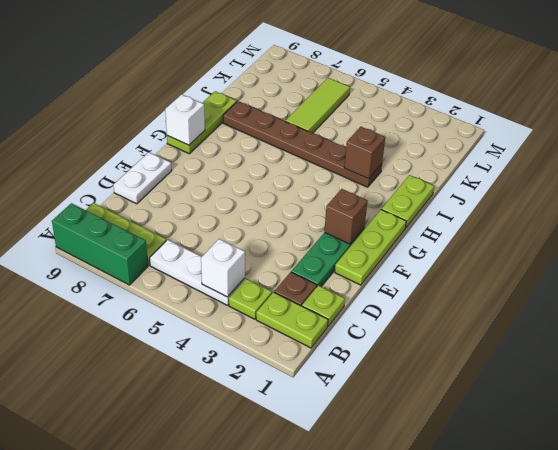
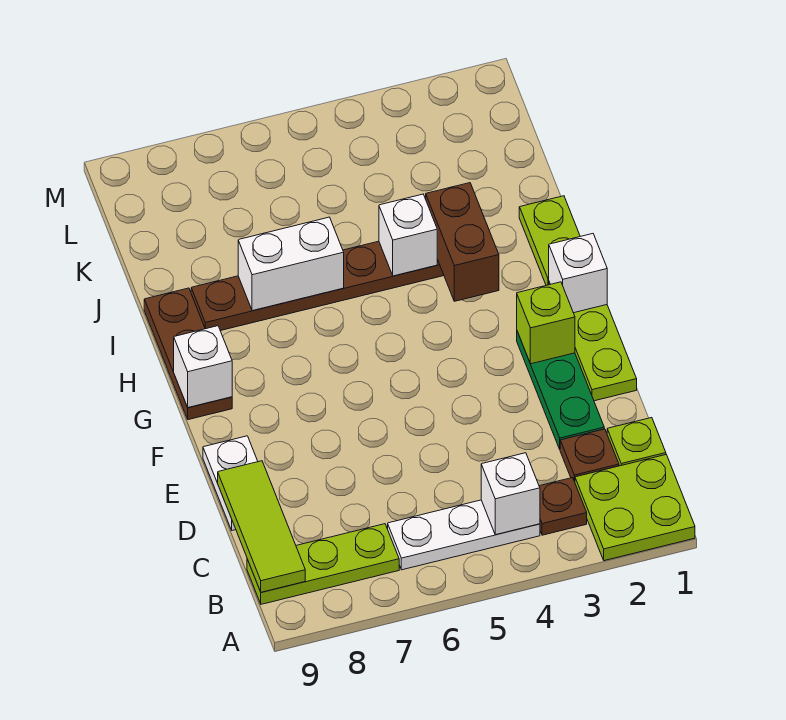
green brick A7:A9 level 1 -> none
lime plate B1:B2 level 1 -> lime plate A1:B2 level 1
lime plate B3 level 1 -> brown plate B3 level 1
brown brick F2 level 2 -> lime brick F2 level 2
none -> white brick G1 level 2
lime plate G9:I9 level 1 -> brown plate G9:I9 level 1
brown brick I3 level 2 -> brown brick H3:I3 level 2
none -> white brick I4 level 2
none -> white brick I6:I7 level 2
lime tile J6:L6 level 1 -> lime tile B9:D9 level 2

